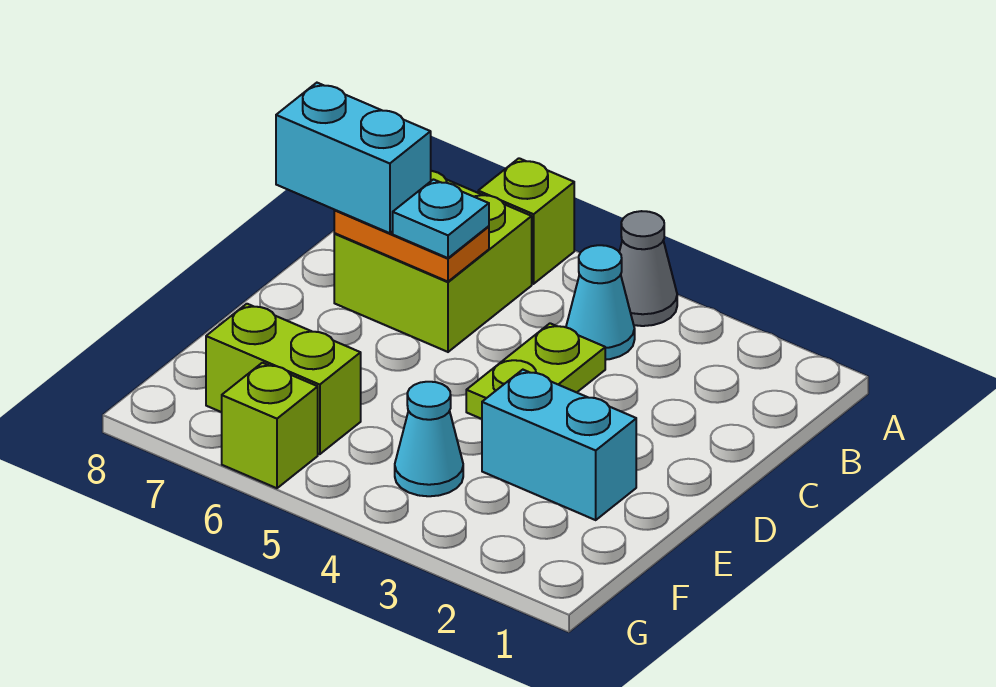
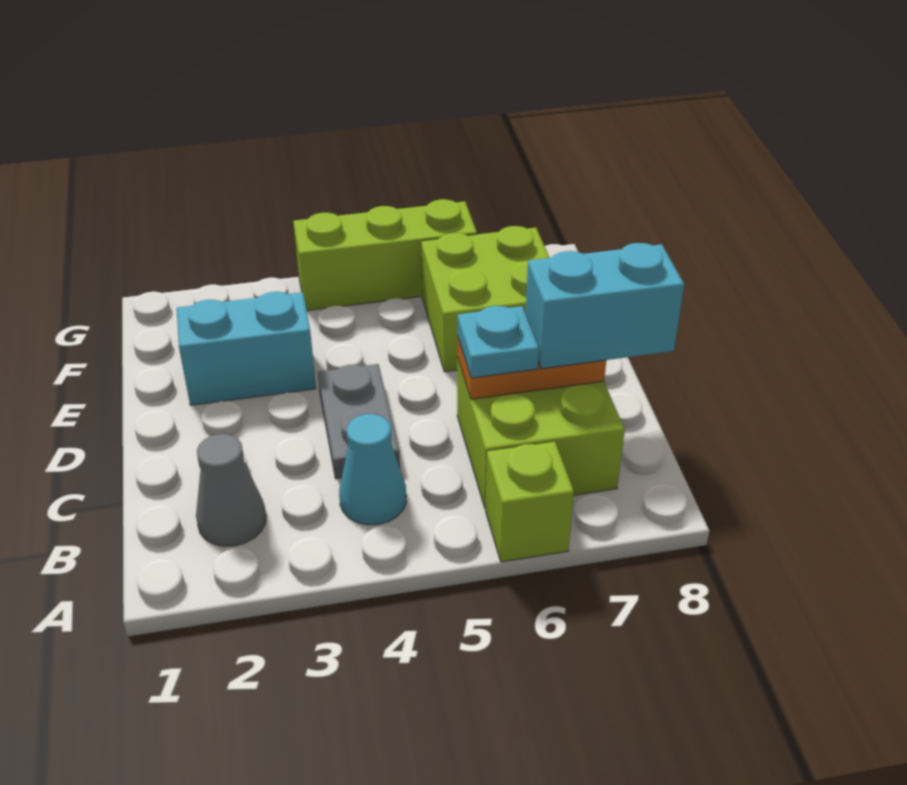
grey cone A4 level 1 -> grey cone B2 level 1
lime plate C4:D4 level 1 -> grey plate C4:D4 level 1
cyan cone F4 level 1 -> none
lime brick F6:F7 level 1 -> lime brick E6:F7 level 1
lime brick G6 level 1 -> lime brick G4:G6 level 1

